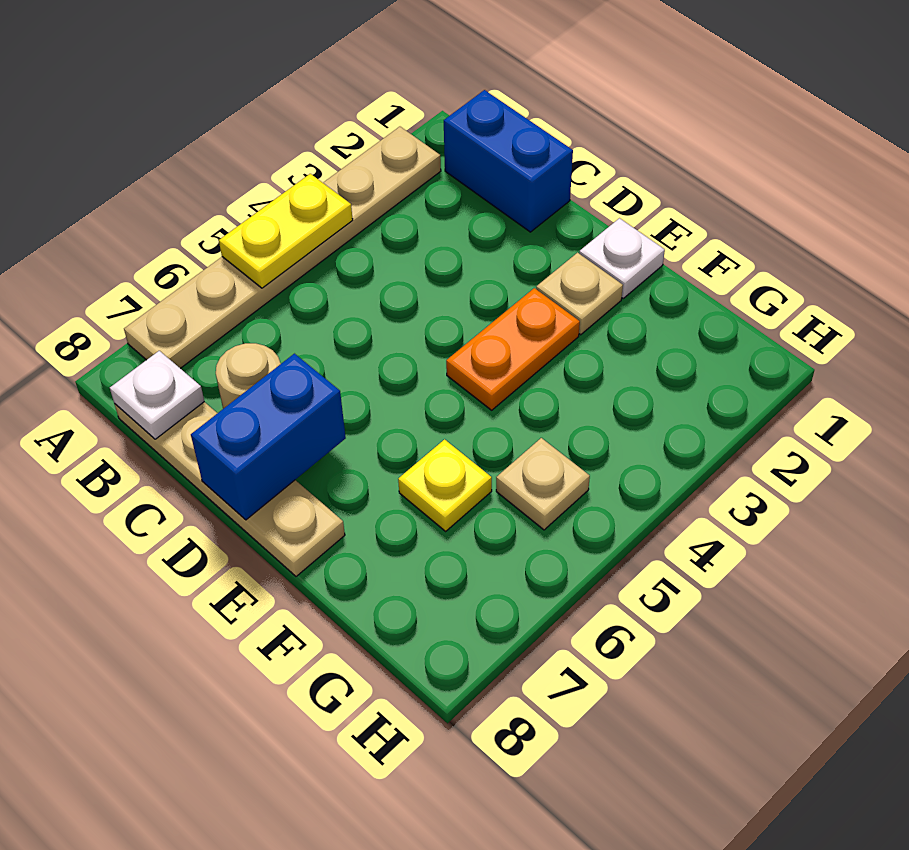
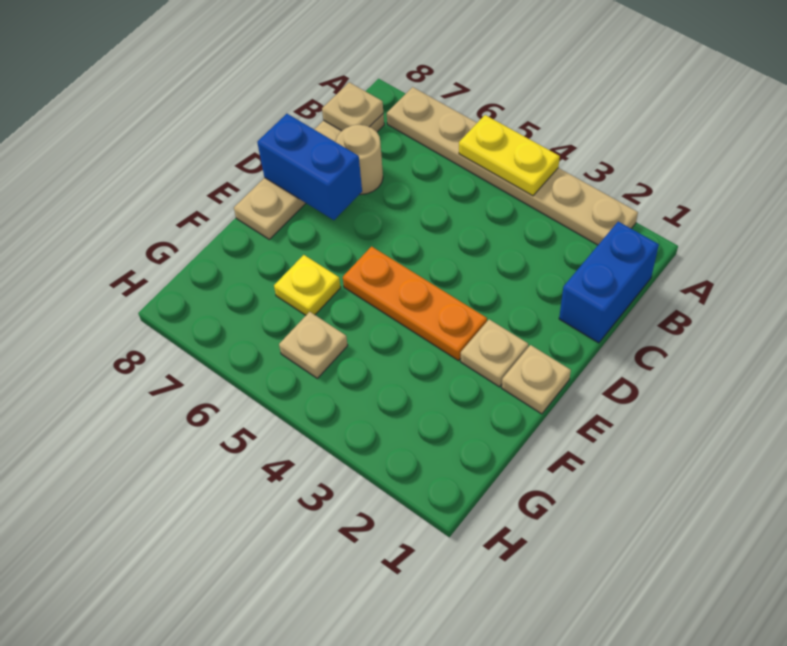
white plate B8 level 2 -> tan plate B8 level 2
white plate E1 level 1 -> tan plate E1 level 1
orange plate E3:E4 level 1 -> orange plate E3:E5 level 1

